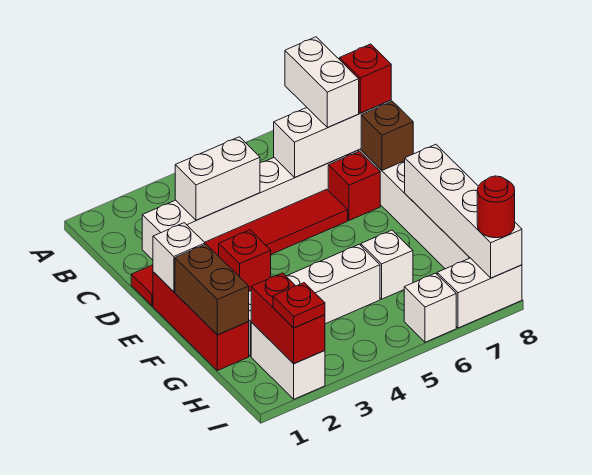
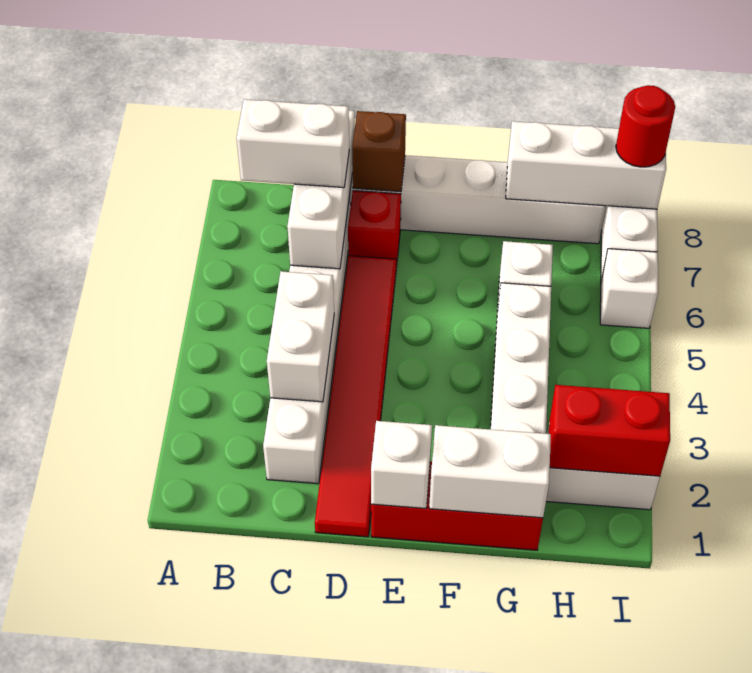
red brick C8 level 3 -> none
red brick E3 level 1 -> none
brown brick F1:G1 level 2 -> white brick F1:G1 level 2
white brick F8:I8 level 2 -> white brick G8:I8 level 2
red plate I2 level 3 -> none

